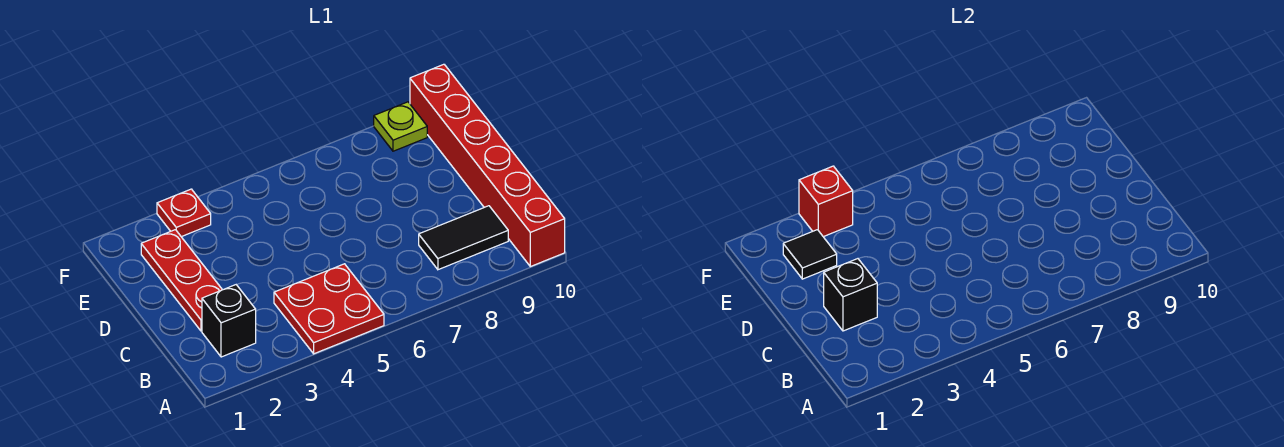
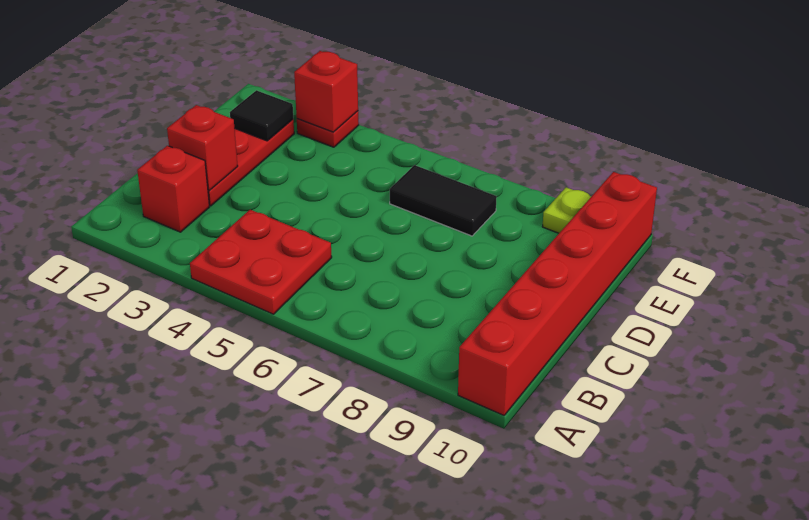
black brick B2 level 1 -> red brick B2 level 1
black tile B8:B9 level 1 -> black tile E6:E7 level 1
black brick C2 level 2 -> red brick C2 level 2

